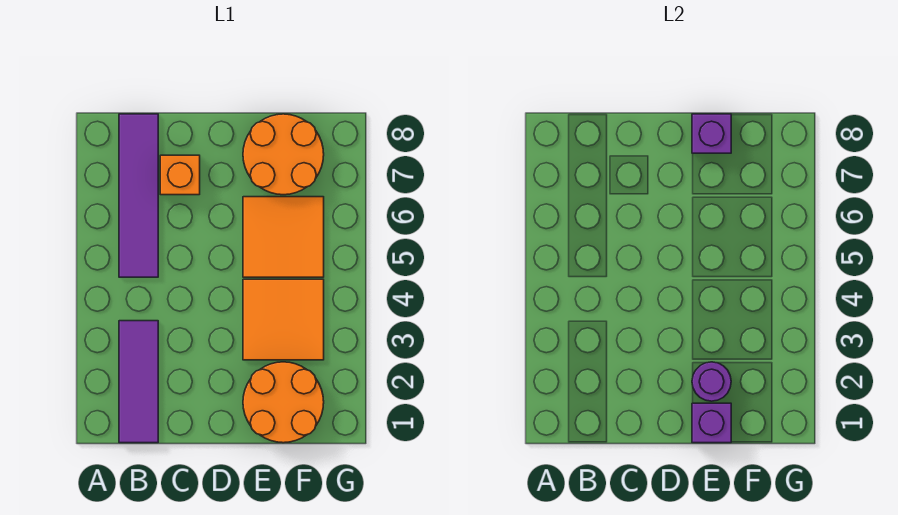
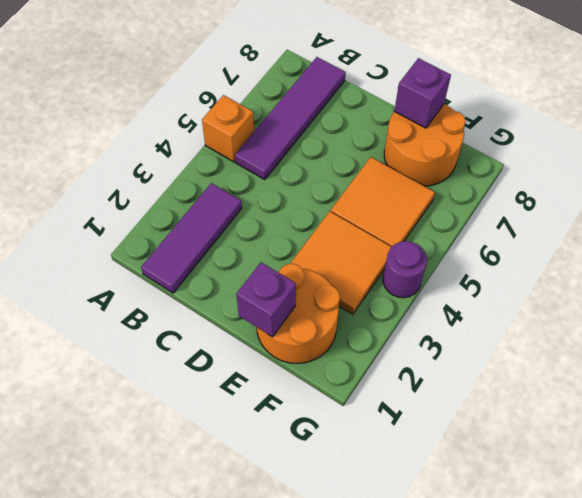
orange brick C7 level 1 -> orange brick A5 level 1
purple round brick E2 level 2 -> purple round brick G4 level 1

